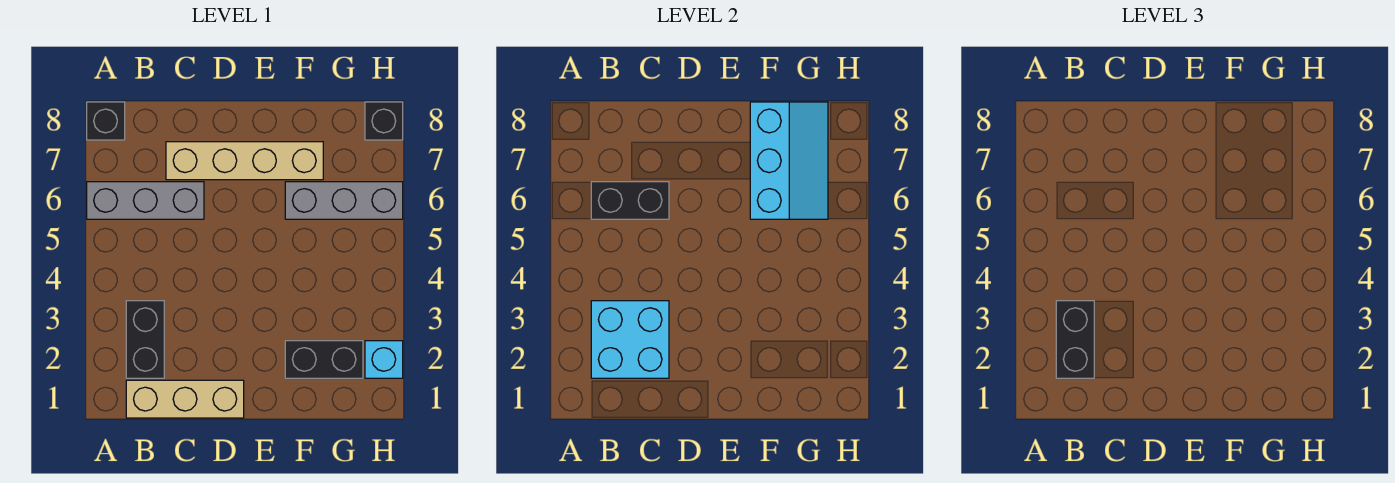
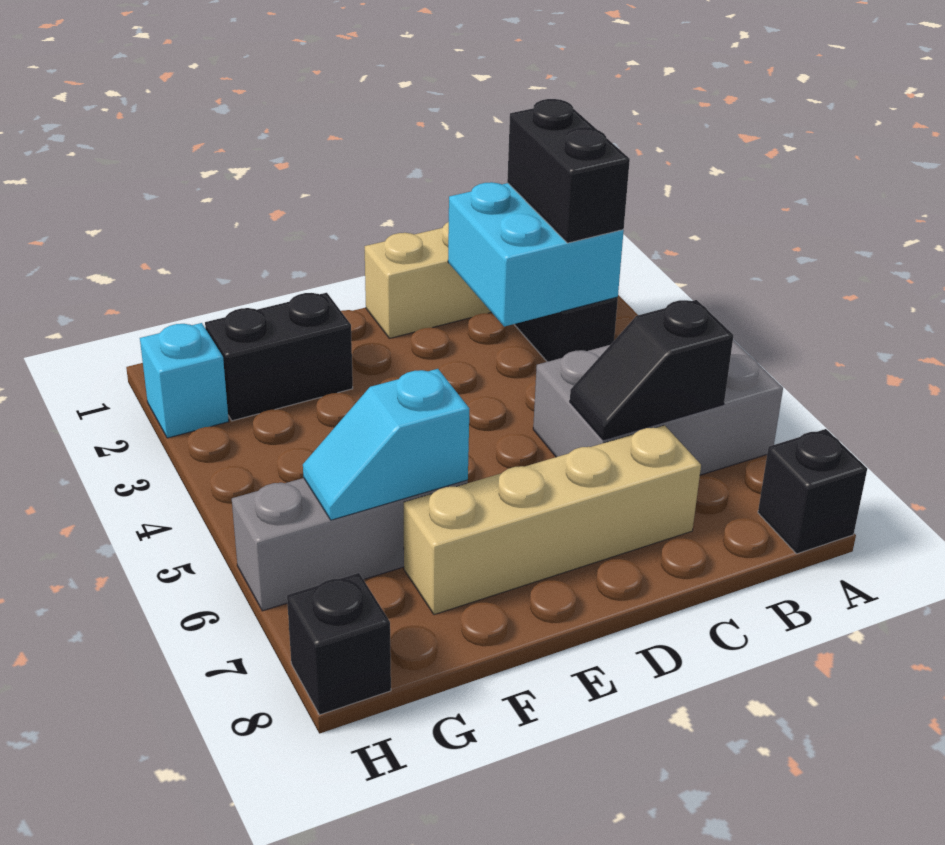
grey brick A6:C6 level 1 -> grey brick A5:C6 level 1
black brick B6:C6 level 2 -> black slope B6:C6 level 2 top B
cyan slope F6:G8 level 2 top F -> cyan slope F6:G6 level 2 top F

